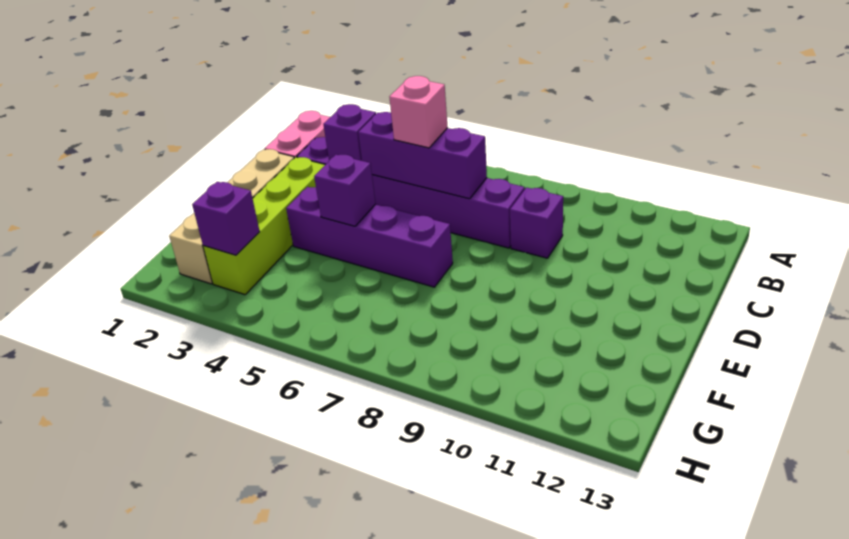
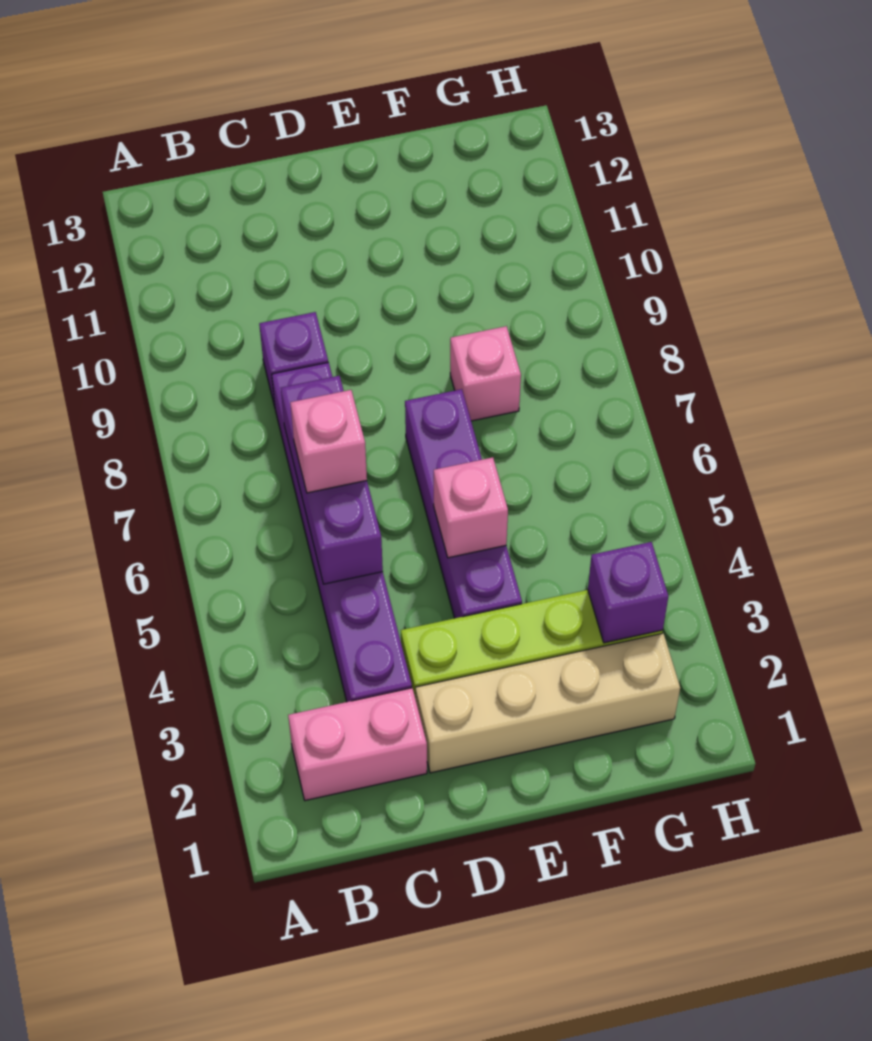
purple brick C4 level 2 -> none
purple brick E5 level 2 -> pink brick E5 level 2
none -> pink brick F8 level 1

